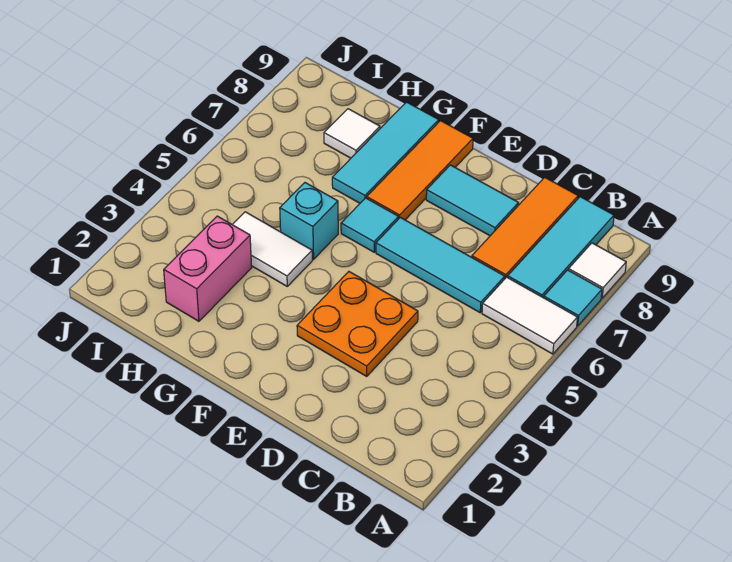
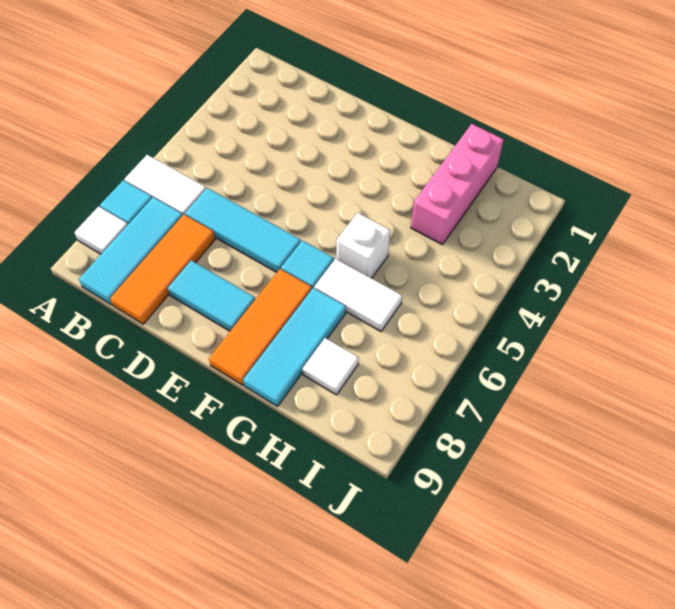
orange plate D3:E4 level 1 -> none
white tile G4:H4 level 1 -> white tile G6:H6 level 1
cyan brick G5 level 1 -> white brick G5 level 1
pink brick H2:H3 level 1 -> pink brick H1:H3 level 1

